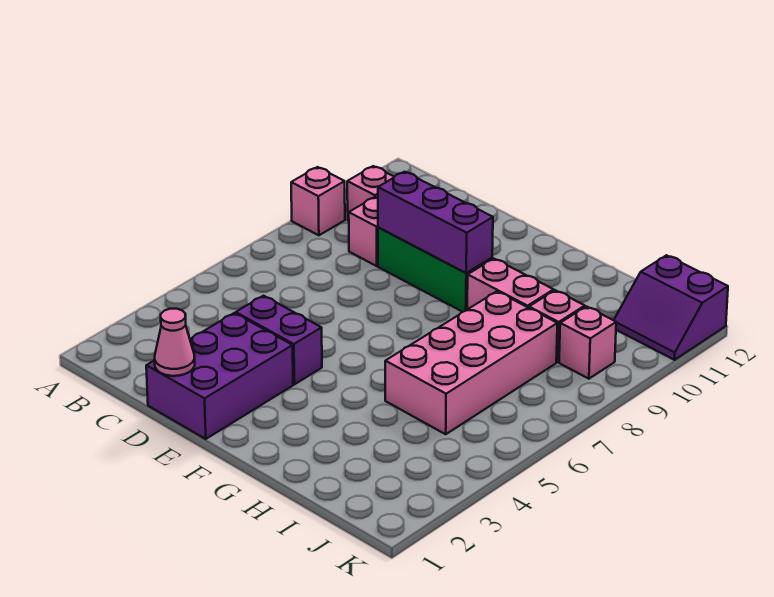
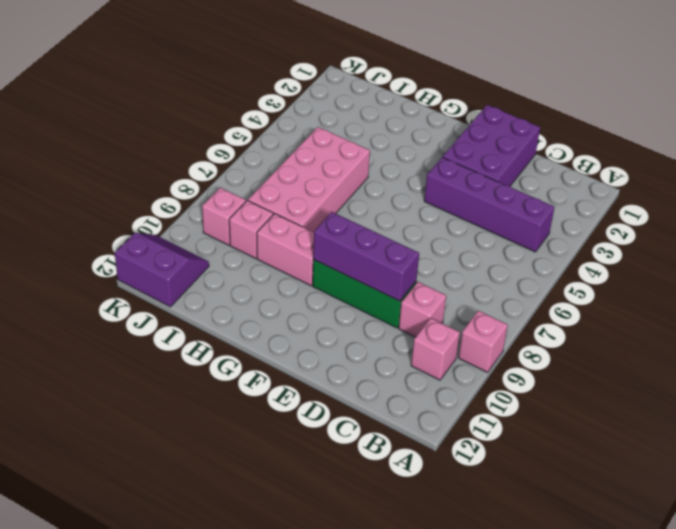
pink cone D1 level 2 -> none
purple brick D4:E4 level 1 -> purple brick B4:E4 level 1

